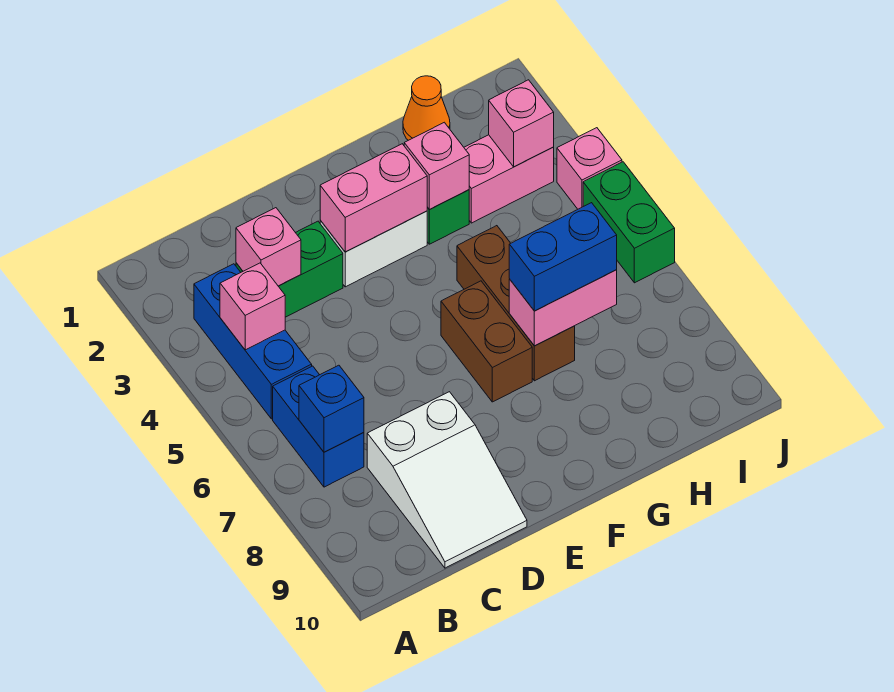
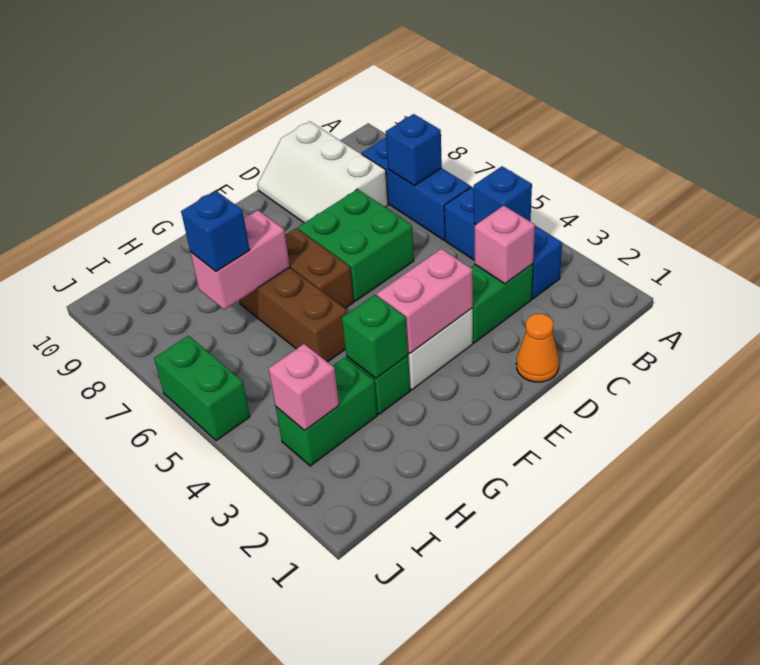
pink brick B4 level 2 -> blue brick B4 level 2
blue brick B6:B7 level 1 -> blue brick B6:B8 level 1
white slope C8:D10 level 1 top 8 -> white slope C8:D10 level 1 top C
none -> green brick D6:E7 level 1
pink brick G3 level 2 -> green brick G3 level 2
blue brick G7:H7 level 3 -> blue brick H7 level 3
orange cone H1 level 1 -> orange cone D1 level 1
pink brick H3:I3 level 1 -> green brick H3:I3 level 1
pink brick J4 level 1 -> none

